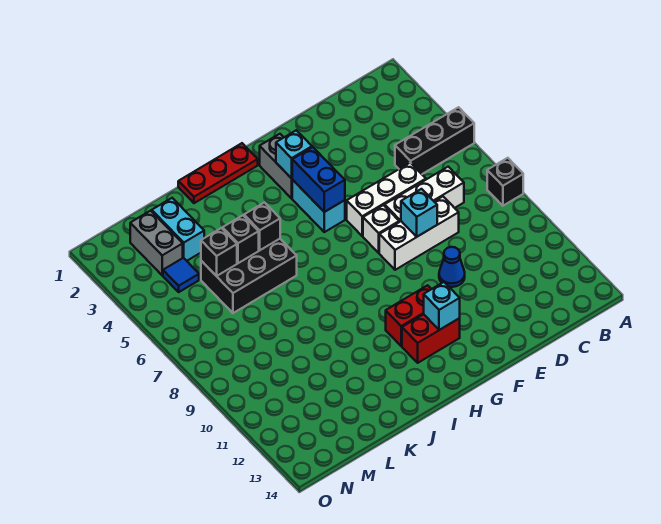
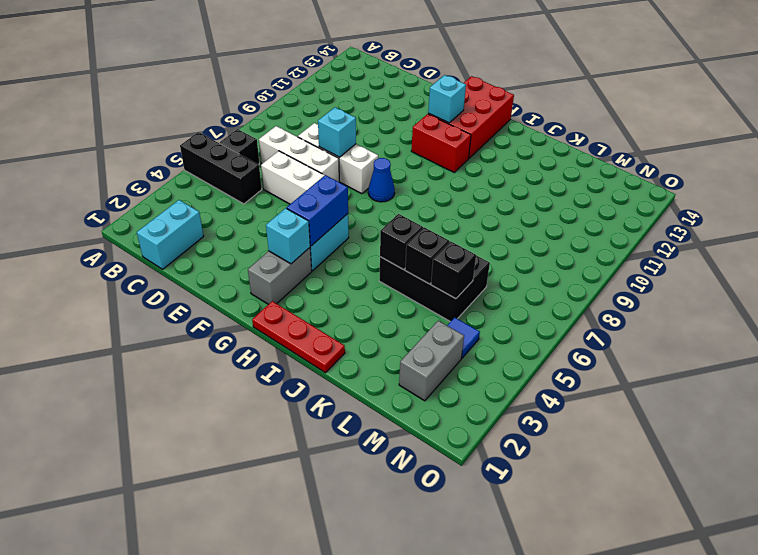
black brick A8 level 1 -> black brick B6 level 1
blue cone E10 level 1 -> blue cone G8 level 1
white brick F7 level 1 -> none
red brick G12:H12 level 1 -> red brick G12:H14 level 1
cyan brick L2:L3 level 1 -> cyan brick C1:C2 level 1

